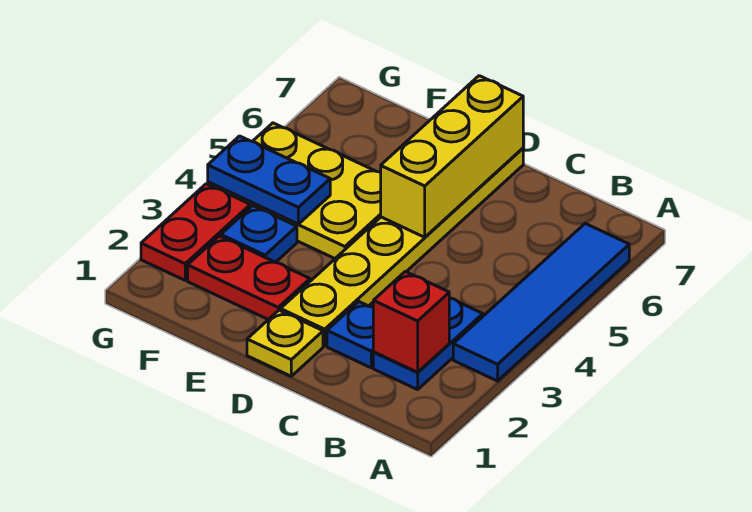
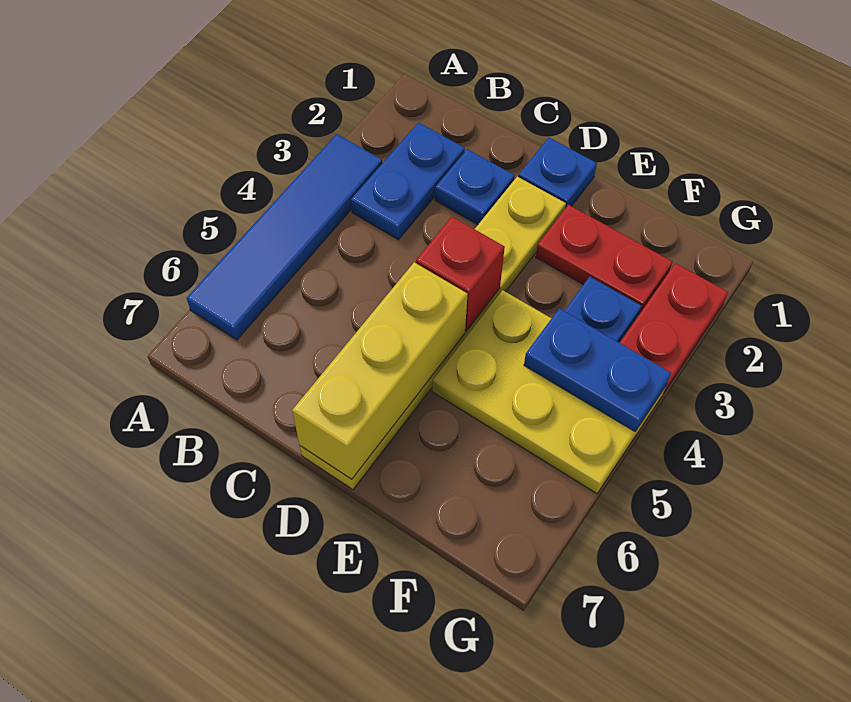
red brick B2 level 2 -> red brick D4 level 2
yellow plate D1 level 1 -> blue plate D1 level 1

